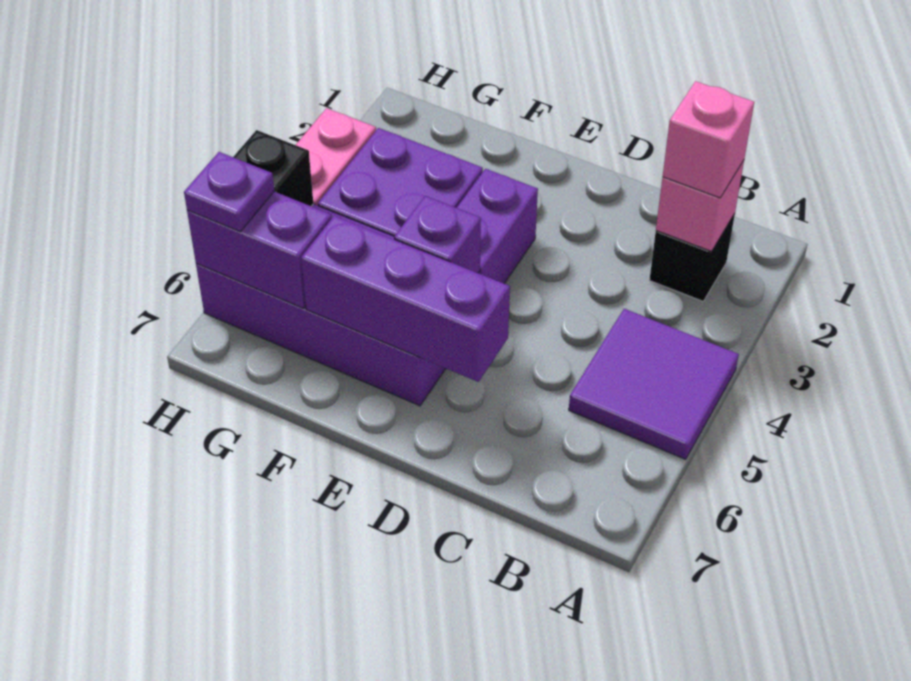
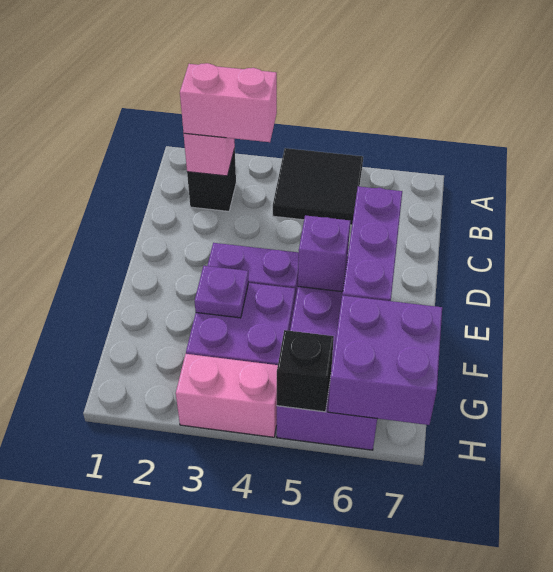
purple tile A4:B5 level 1 -> black tile A4:B5 level 1
pink brick B2 level 3 -> pink brick B2:B3 level 3
purple brick G6:H6 level 2 -> purple brick G6:H7 level 2
purple plate H6 level 3 -> purple plate F3 level 2

